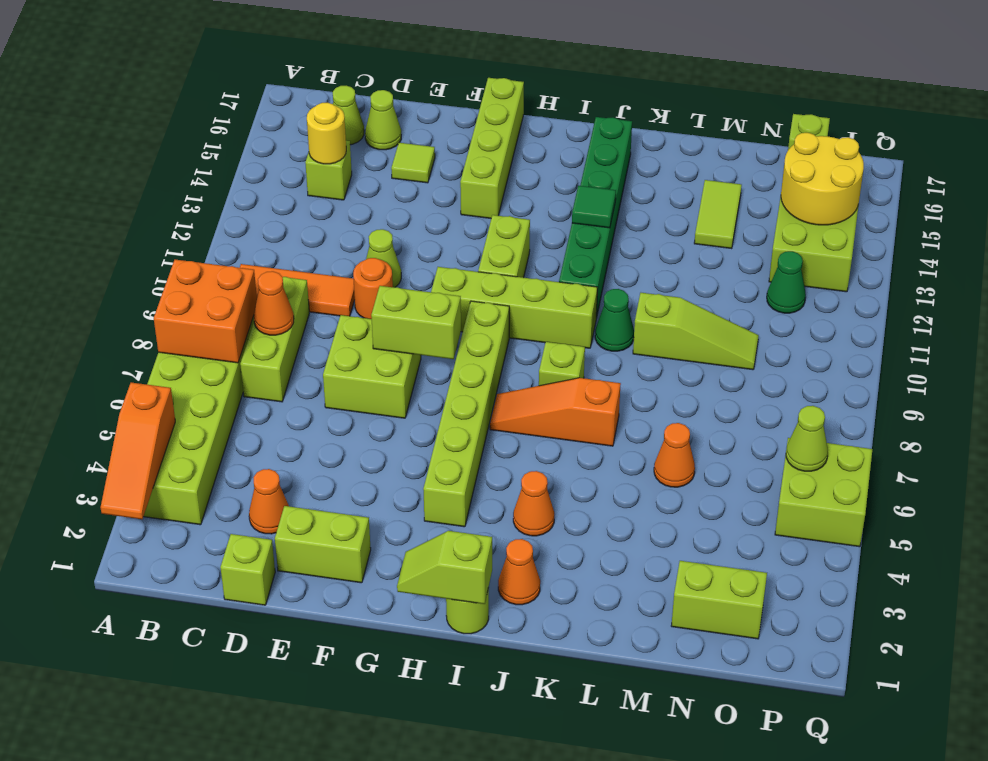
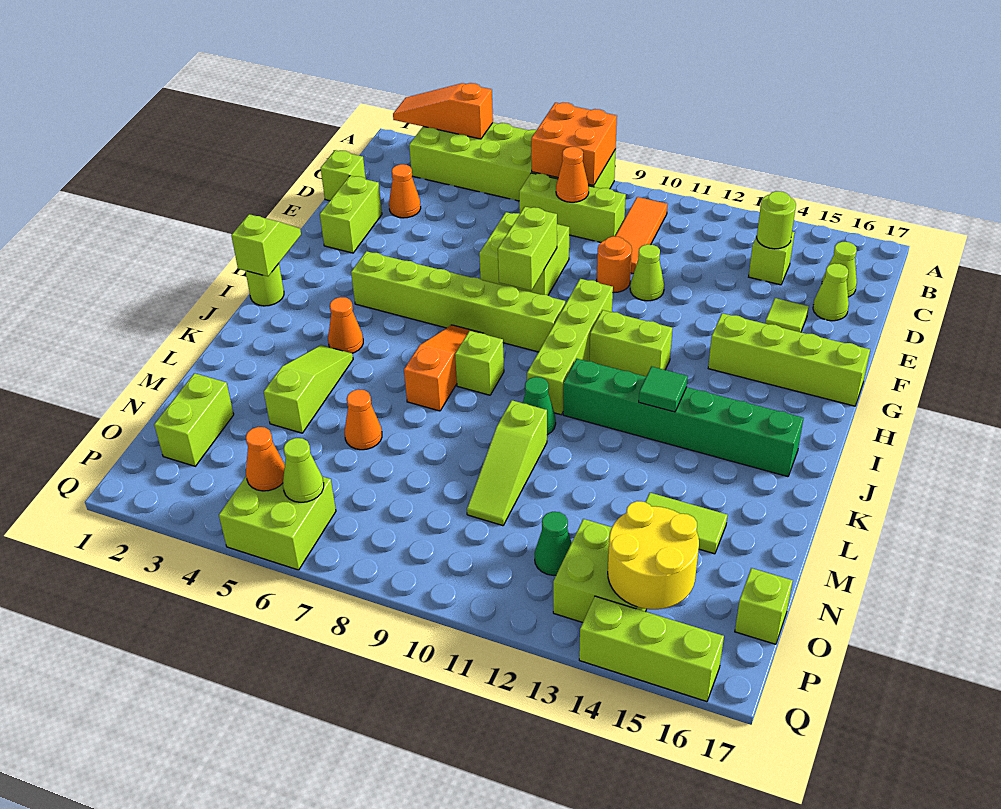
yellow round brick C14 level 2 -> lime round brick C14 level 2
orange cone J2 level 1 -> orange cone P5 level 2
none -> lime slope K4:M4 level 1 top M
none -> lime brick Q14:Q16 level 1

